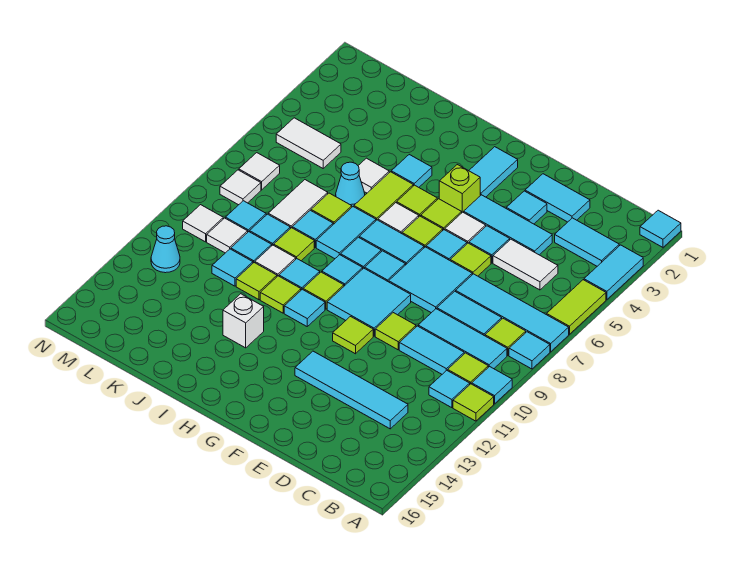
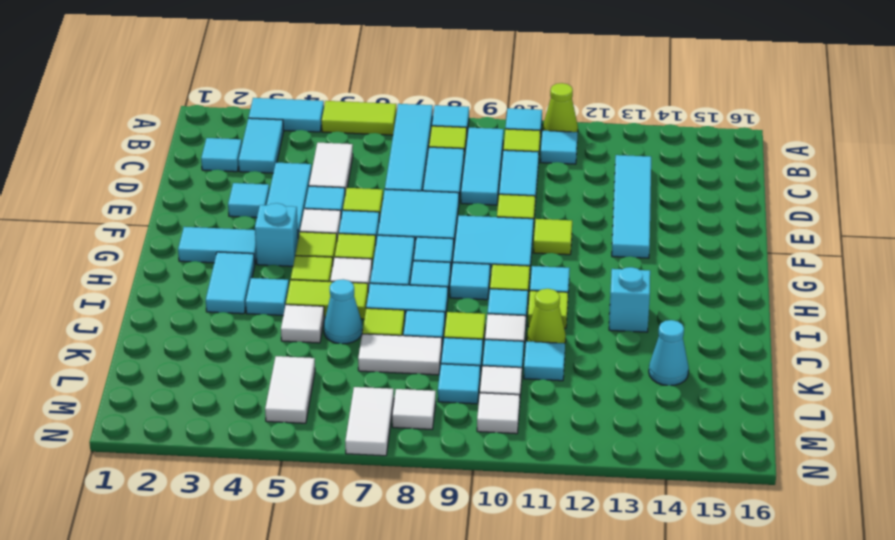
cyan tile A1 level 1 -> cyan tile C2 level 1
lime tile A11 level 1 -> lime cone A11 level 1
cyan tile D2:E2 level 1 -> cyan tile H3:I3 level 1
lime brick G4 level 1 -> cyan brick G4 level 1
white brick I13 level 1 -> cyan brick I13 level 1
lime tile J11 level 1 -> lime cone J11 level 1
white tile M7 level 1 -> white tile M7:N7 level 1
cyan cone M12 level 1 -> cyan cone K14 level 1

